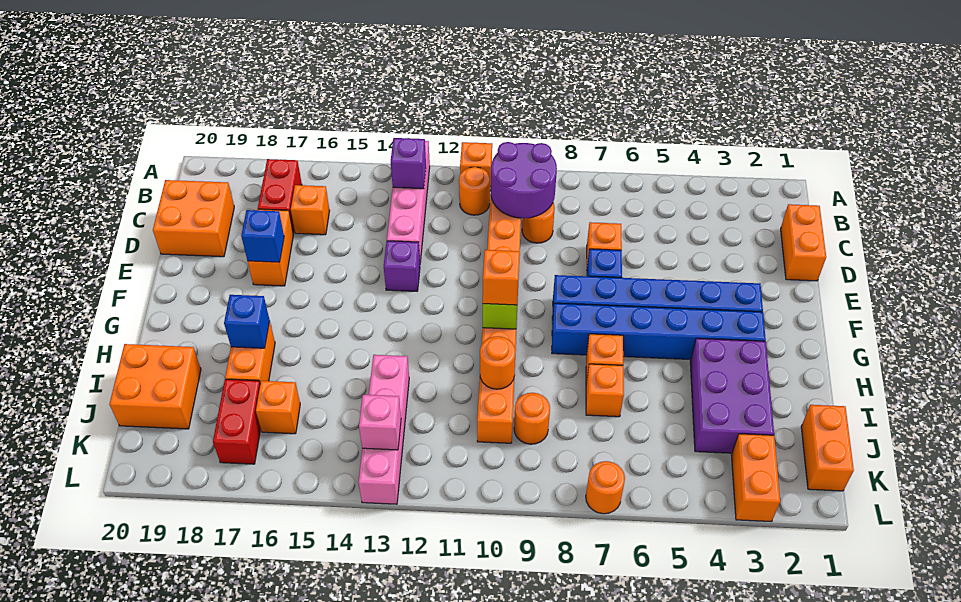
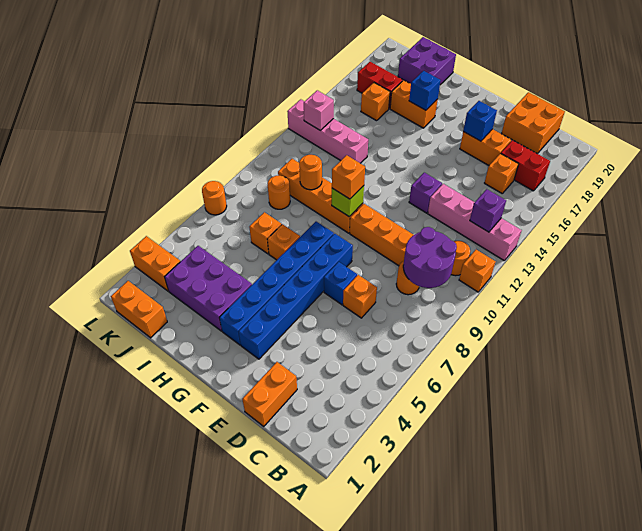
orange brick C1:D1 level 1 -> orange brick D1:D2 level 1
orange brick I19:J20 level 1 -> purple brick I19:J20 level 1

